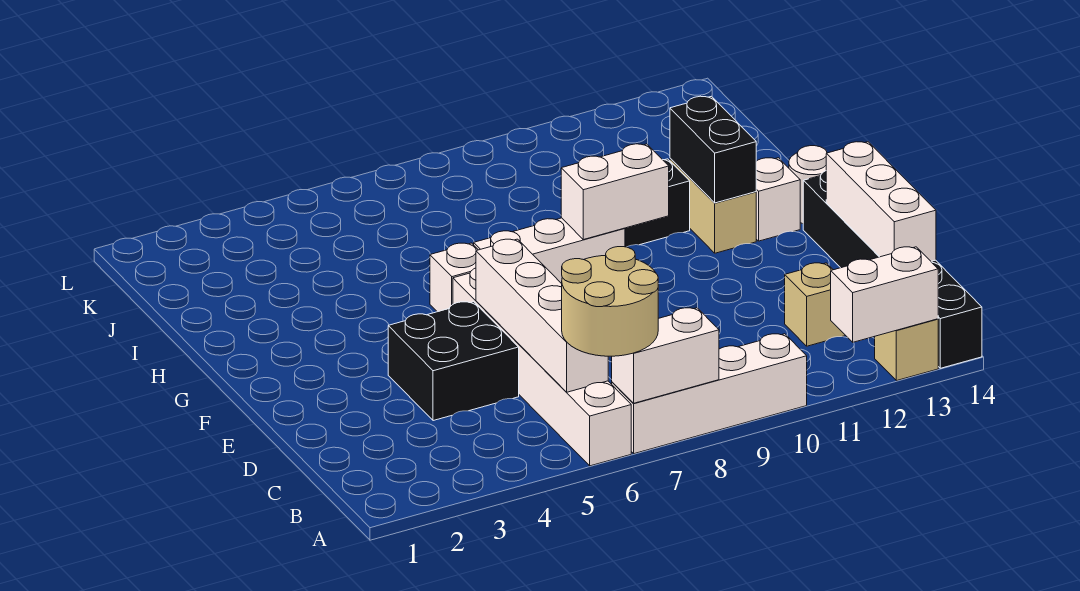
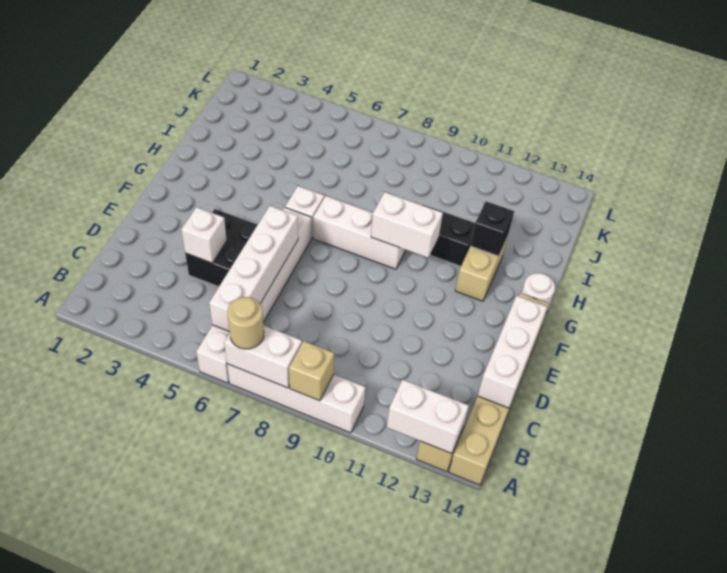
tan round brick A6:B7 level 3 -> tan round brick A7 level 3
black brick A14:F14 level 1 -> tan brick A14:F14 level 1
tan brick C12 level 1 -> tan brick A9 level 2
black brick G12:H12 level 2 -> black brick H12 level 2
white brick G13 level 1 -> white brick D4 level 2

